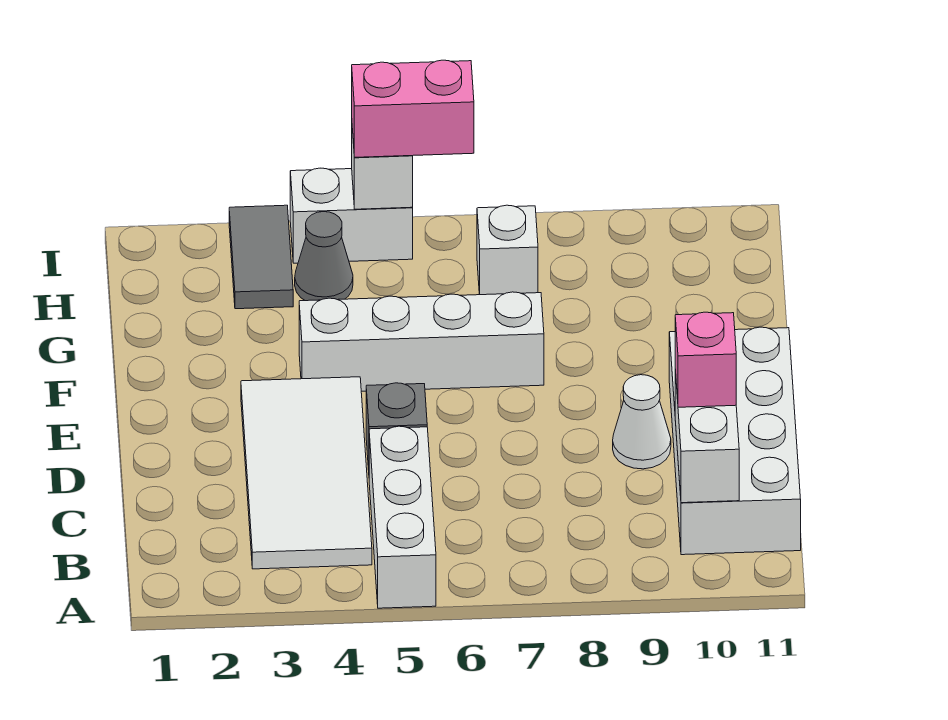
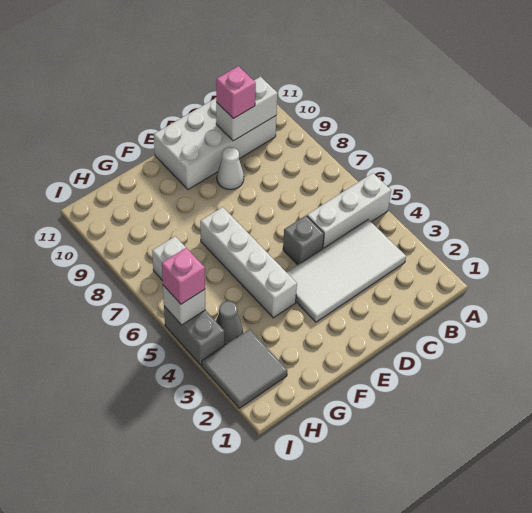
grey tile H3:I3 level 1 -> grey tile H2:I3 level 1
white brick I4:I5 level 1 -> grey brick I4:I5 level 1
pink brick I5:I6 level 3 -> pink brick I5 level 3

